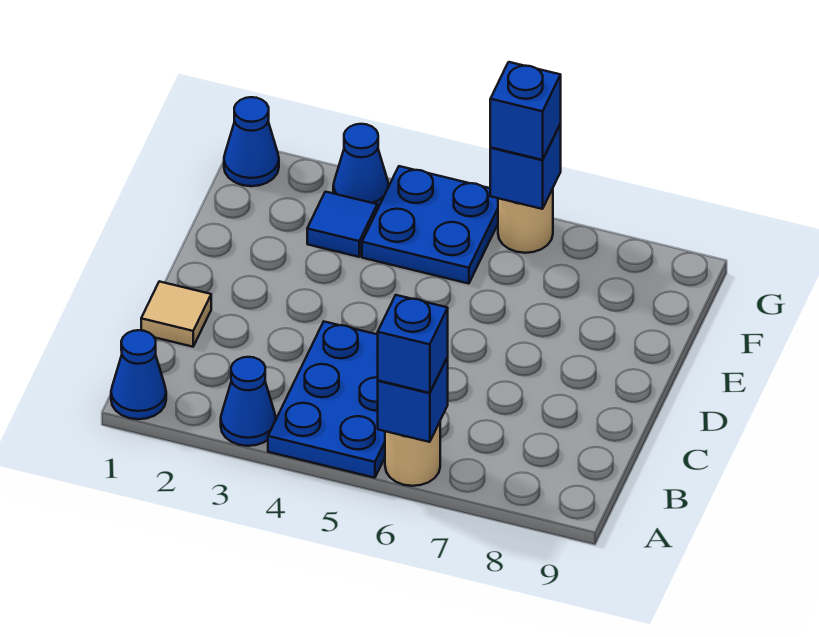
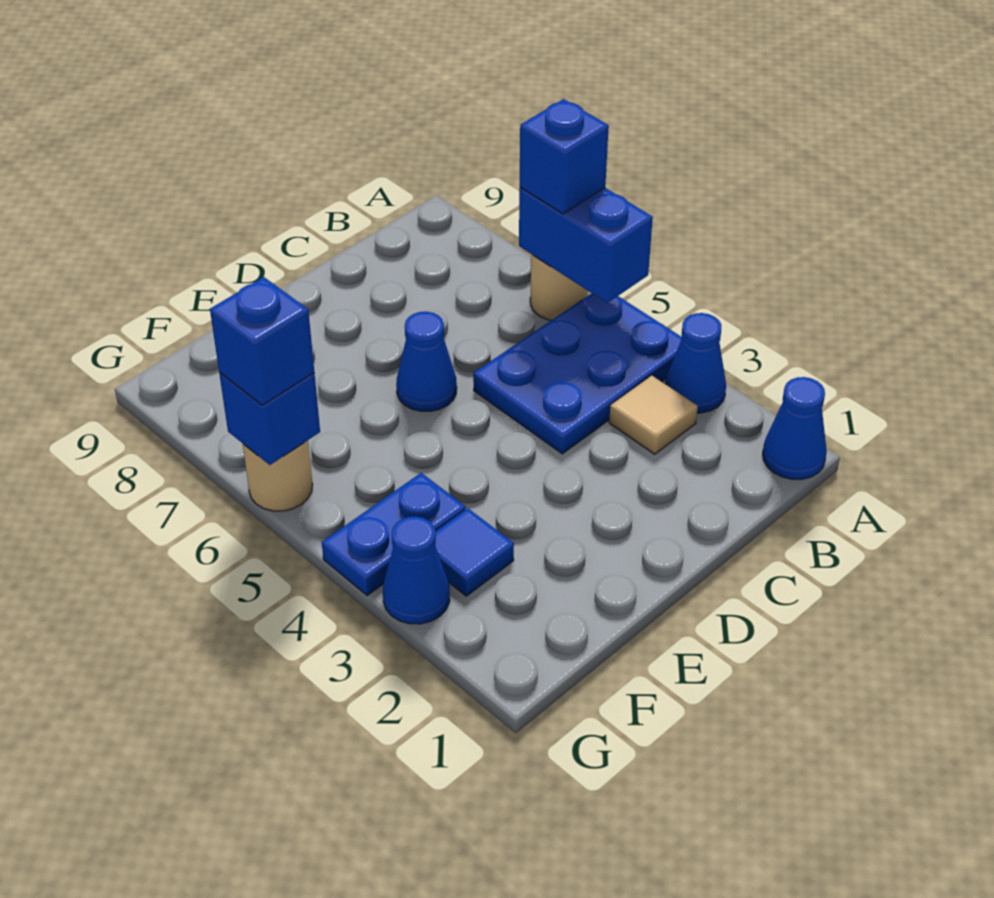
blue brick A6 level 2 -> blue brick A5:A6 level 2
tan tile C1 level 1 -> tan tile B3 level 1
blue plate F4:G5 level 1 -> blue plate F4:G4 level 1
blue cone G1 level 1 -> blue cone D6 level 1

